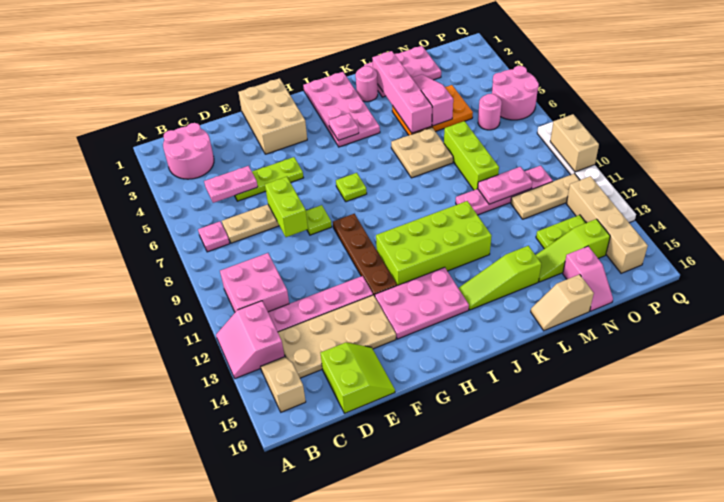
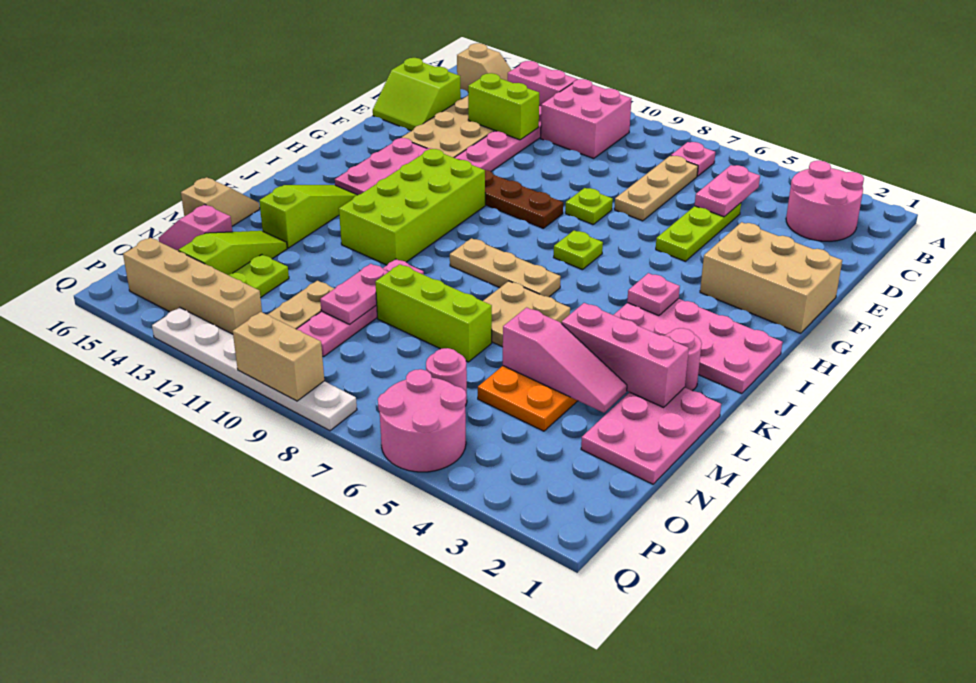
lime brick E7:E8 level 2 -> lime brick D12:D13 level 2
none -> tan plate J7:J9 level 1
pink brick L2:L5 level 2 -> pink brick L2:L4 level 2

